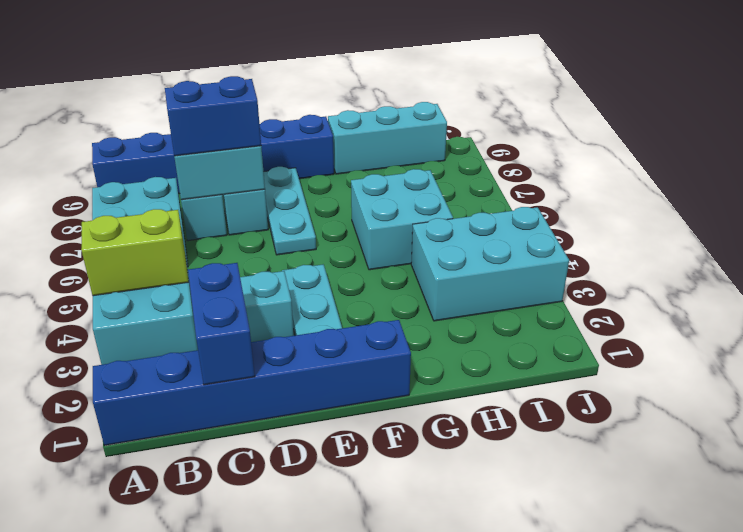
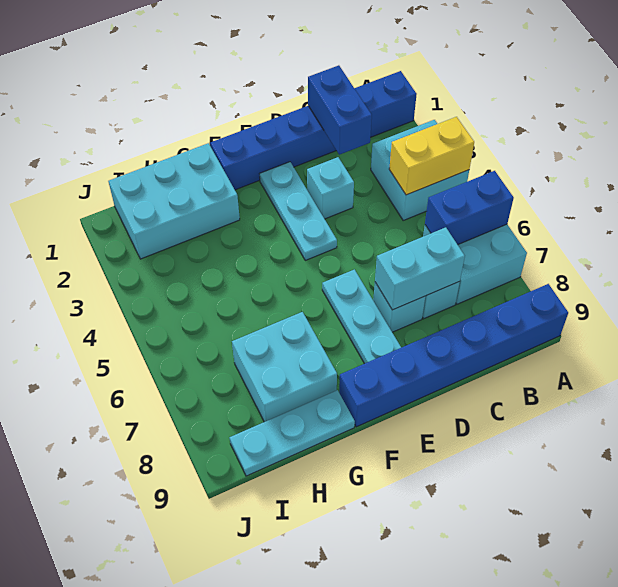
lime brick A4:B4 level 2 -> yellow brick A4:B4 level 2
blue brick C7:D7 level 3 -> blue brick A6:B6 level 2
cyan brick G5:H6 level 1 -> cyan brick G7:H8 level 1
cyan brick G9:I9 level 1 -> cyan plate G9:I9 level 1
cyan brick H3:J4 level 1 -> cyan brick G1:I2 level 1

